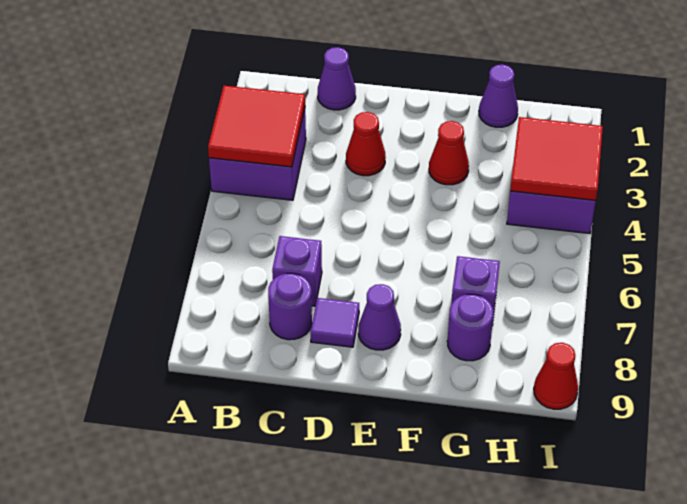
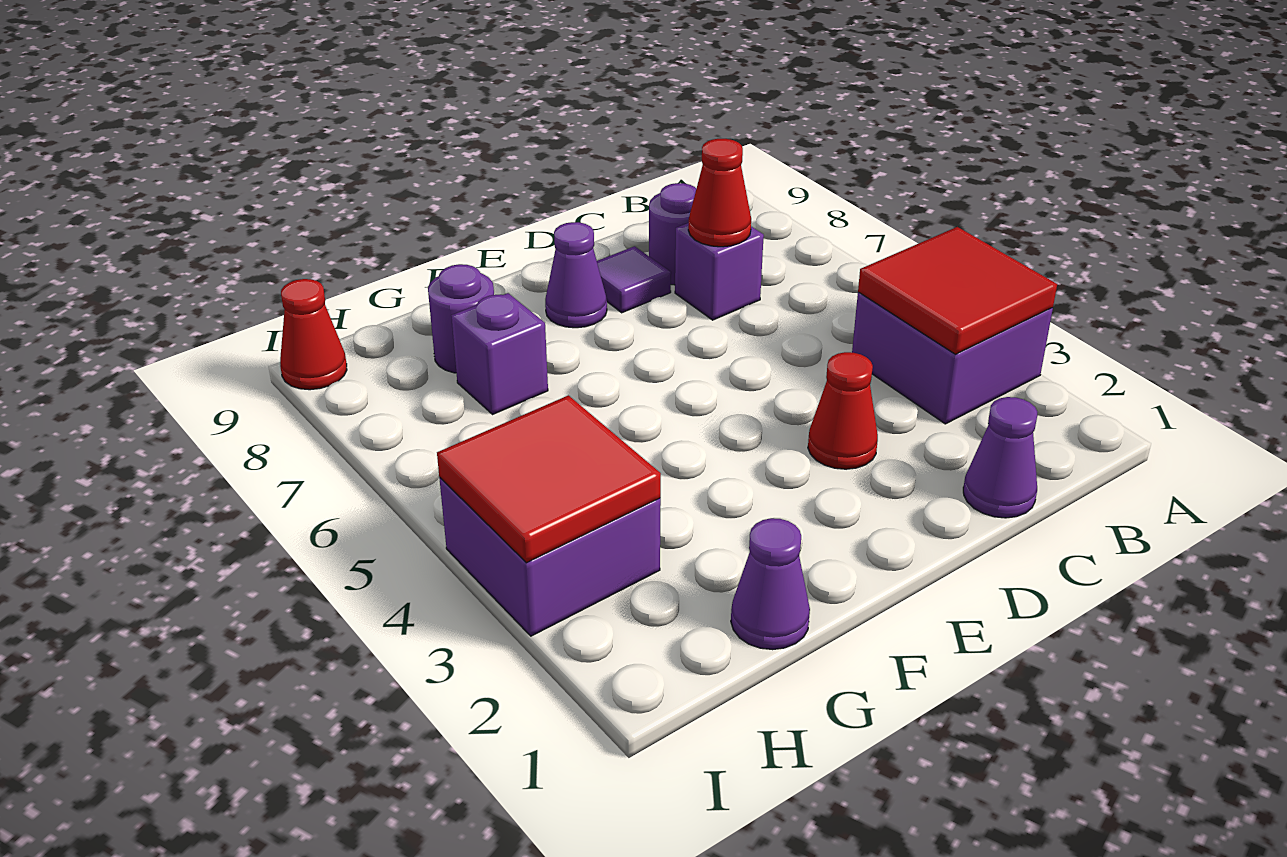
red cone F3 level 1 -> red cone C7 level 2

